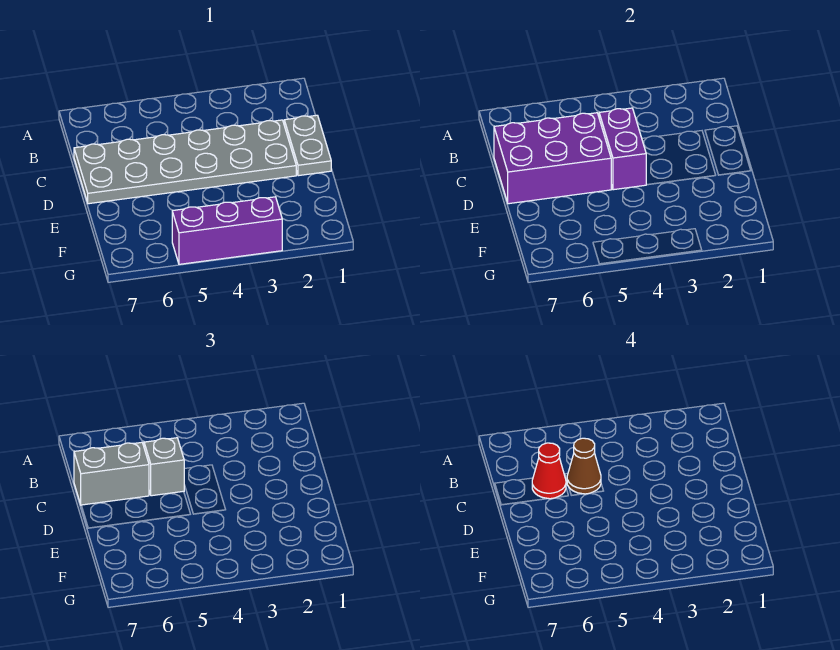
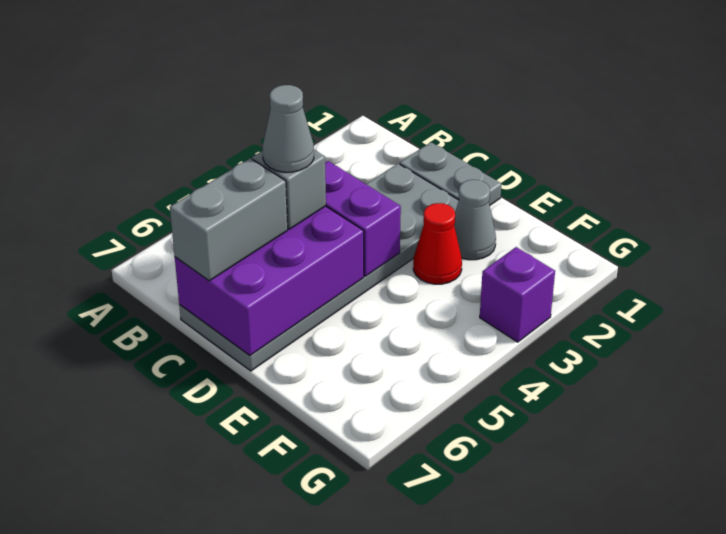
brown cone C5 level 4 -> grey cone C5 level 4
red cone C6 level 4 -> red cone E3 level 1
none -> grey cone E2 level 1
purple brick G3:G5 level 1 -> purple brick G3 level 1

